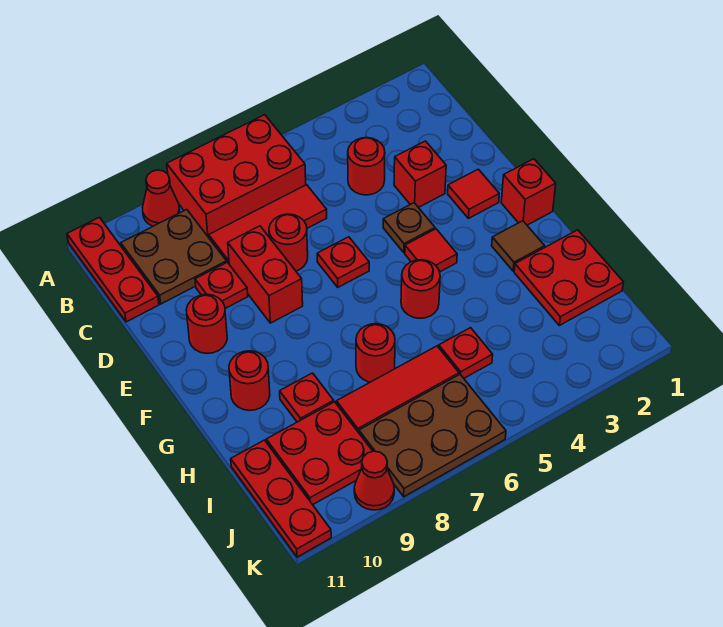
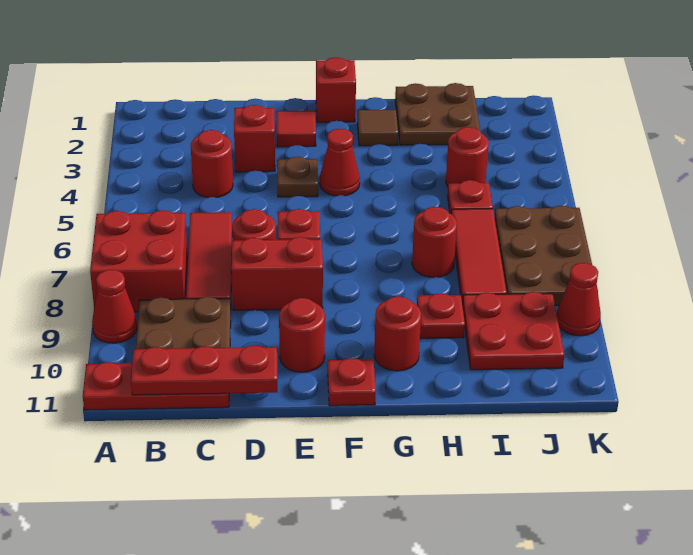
red brick A6:B8 level 1 -> red brick A7:B8 level 1
red plate D9 level 1 -> red plate F11 level 1
red tile F4 level 1 -> red cone F4 level 1
red round brick G5 level 1 -> red round brick I4 level 1
red plate H1:I2 level 1 -> brown plate H1:I2 level 1
red plate I11:K11 level 1 -> red plate B11:D11 level 2

